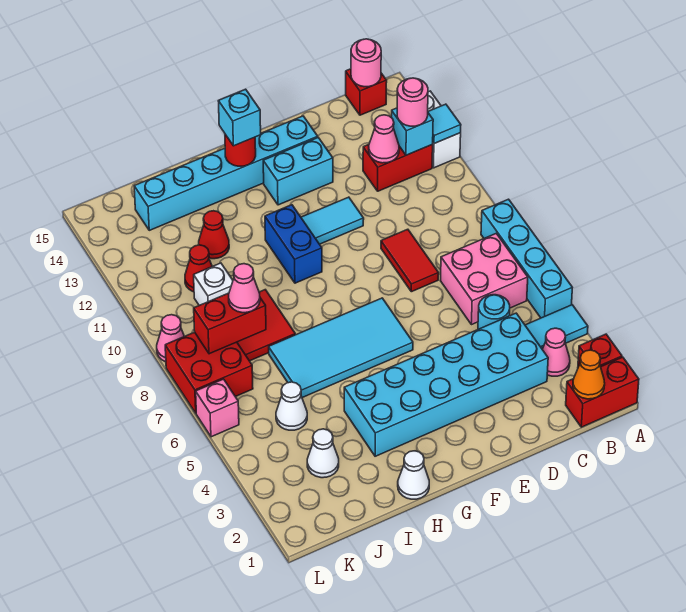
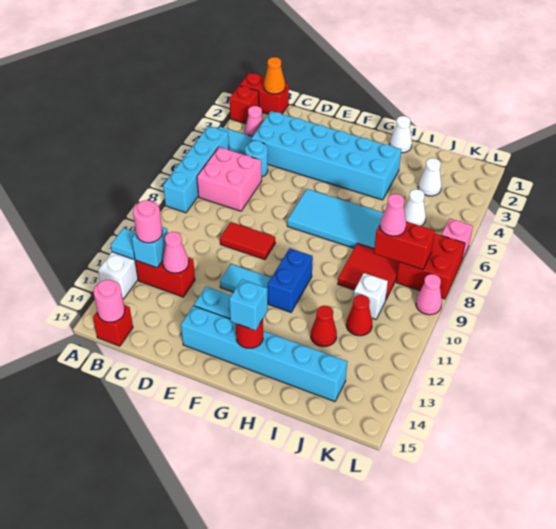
red tile D8:D9 level 1 -> red tile D9:E9 level 1

